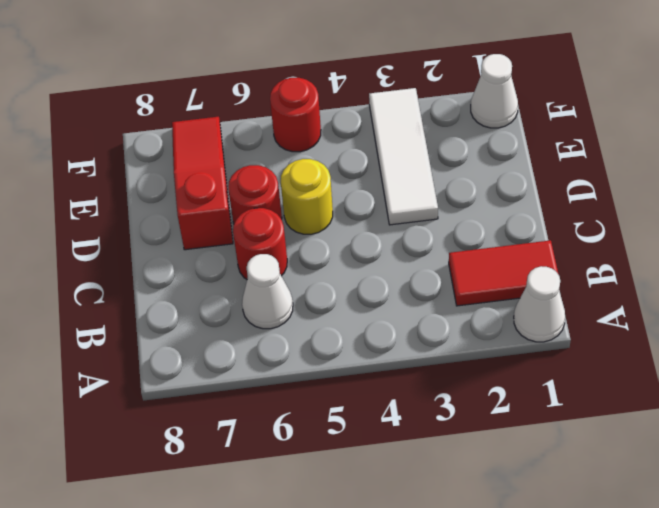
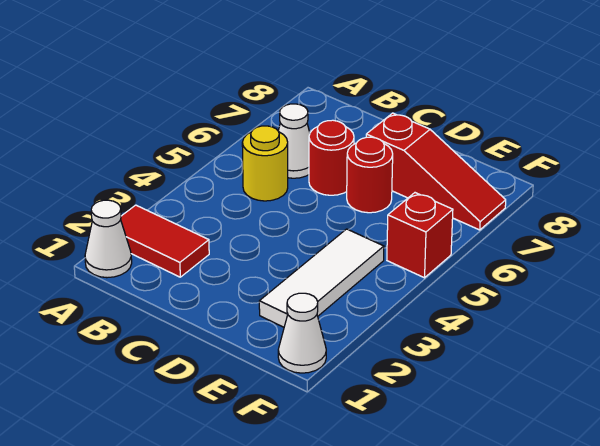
red tile B1:B2 level 1 -> red tile A2:B2 level 1
white tile D3:F3 level 1 -> white tile E2:E4 level 1
yellow round brick D5 level 1 -> yellow round brick B5 level 1
red round brick F5 level 1 -> red brick F5 level 1

